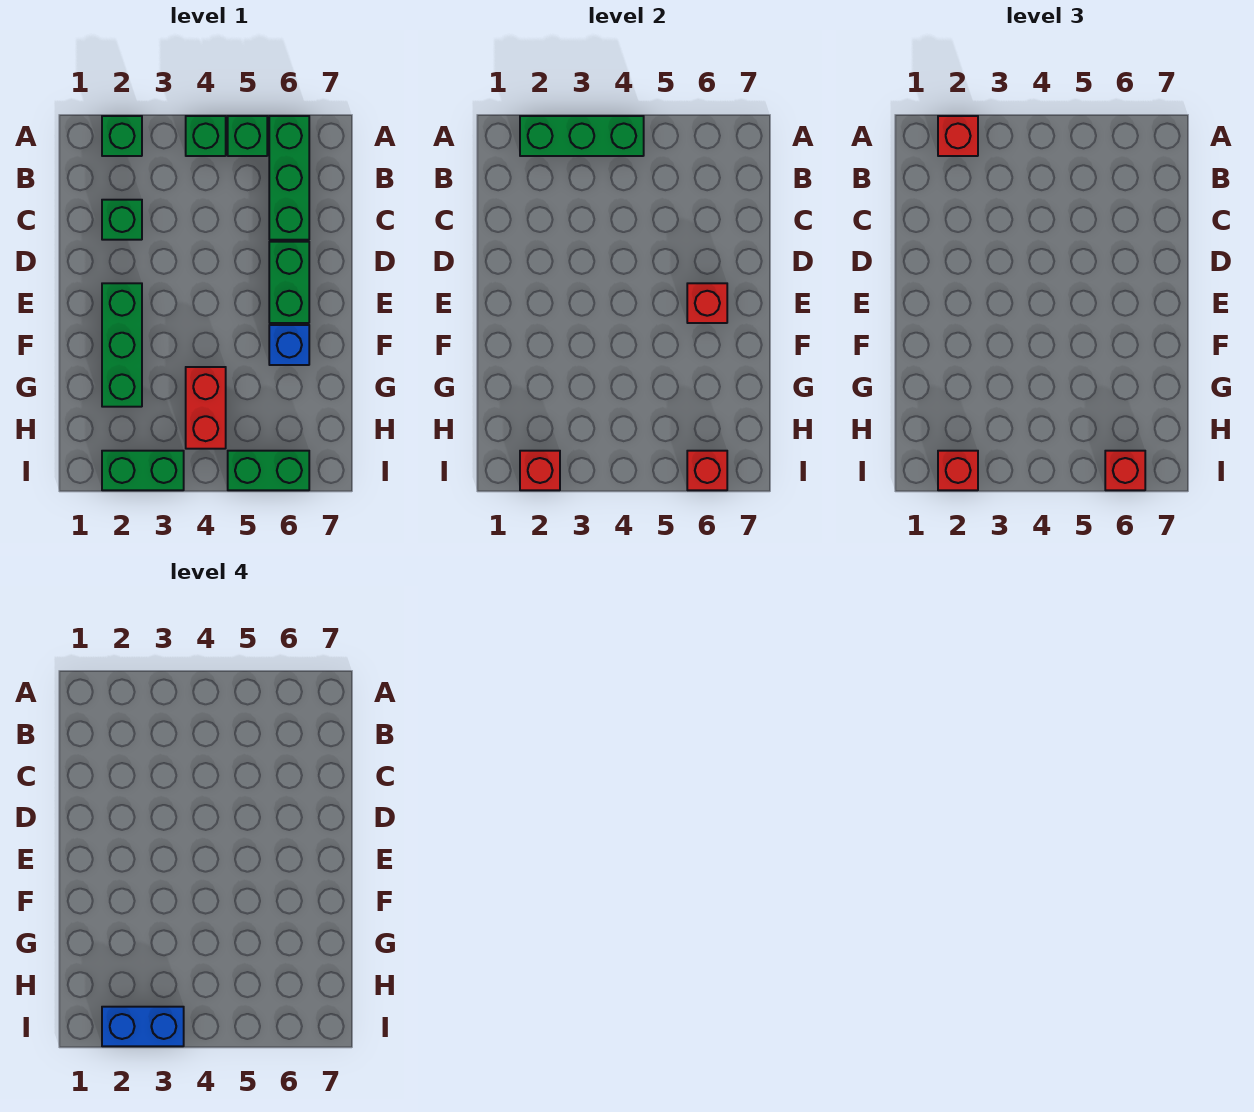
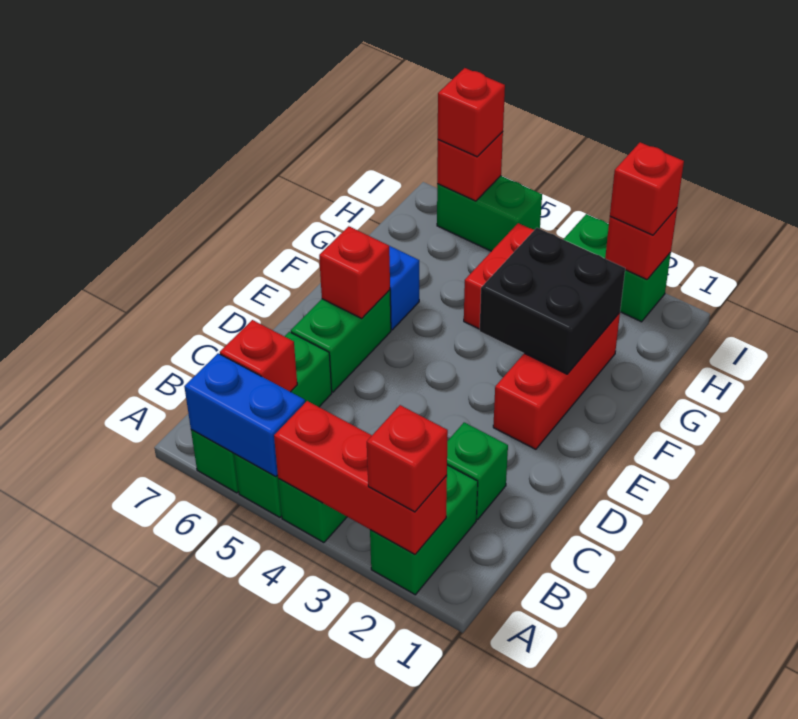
green brick A2 level 1 -> green brick A2:B2 level 1
green brick A2:A4 level 2 -> red brick A2:A4 level 2
none -> red brick B6 level 2
green brick E2:G2 level 1 -> red brick E2:G2 level 1
none -> black brick F2:G3 level 2
blue brick I2:I3 level 4 -> blue brick A5:A6 level 2

